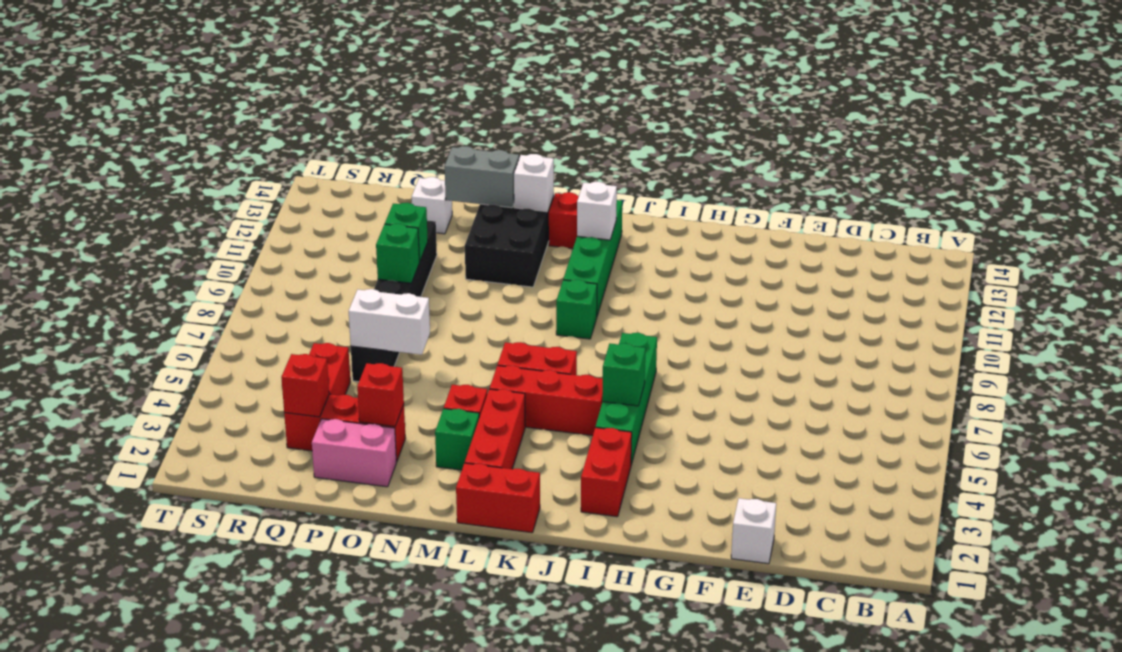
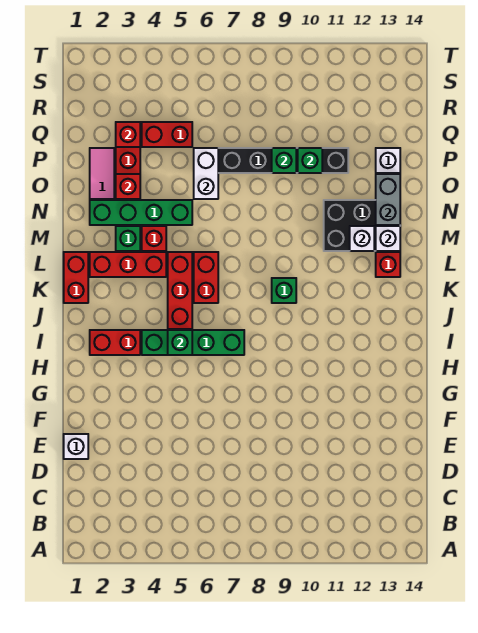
green brick K10:K13 level 1 -> green brick N2:N5 level 1
white brick K12 level 2 -> white brick M12 level 2
pink brick O2:P2 level 1 -> pink tile O2:P2 level 1

